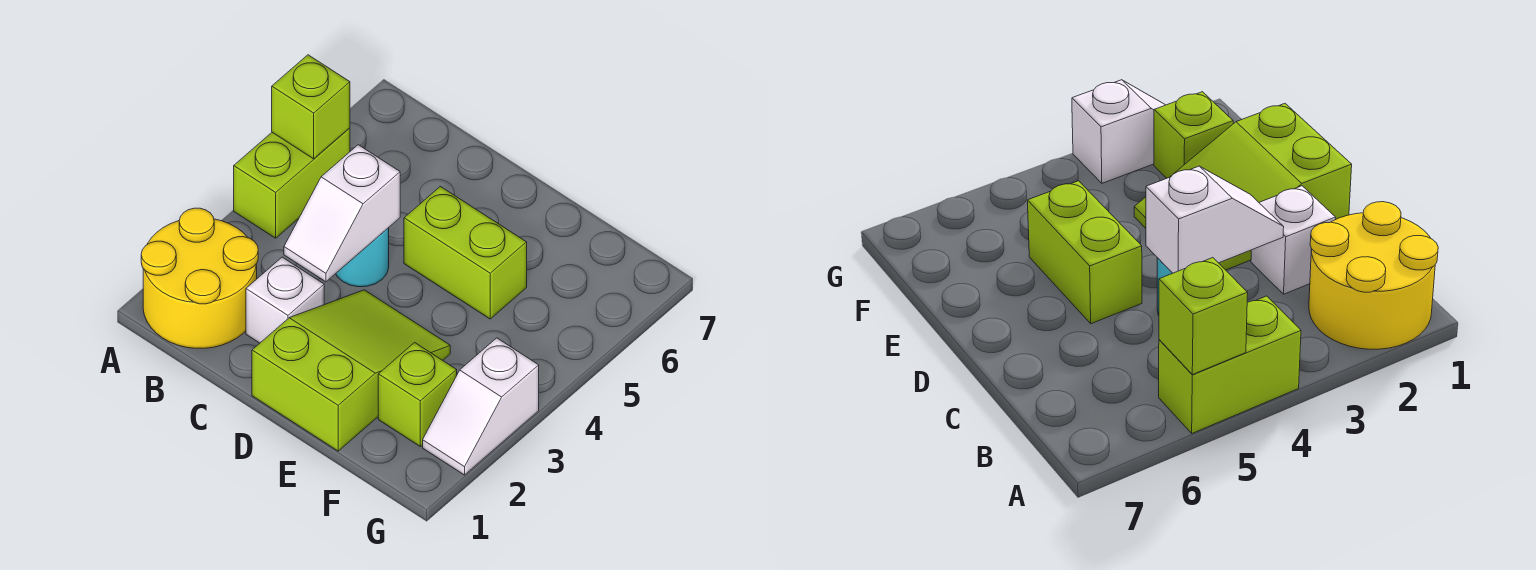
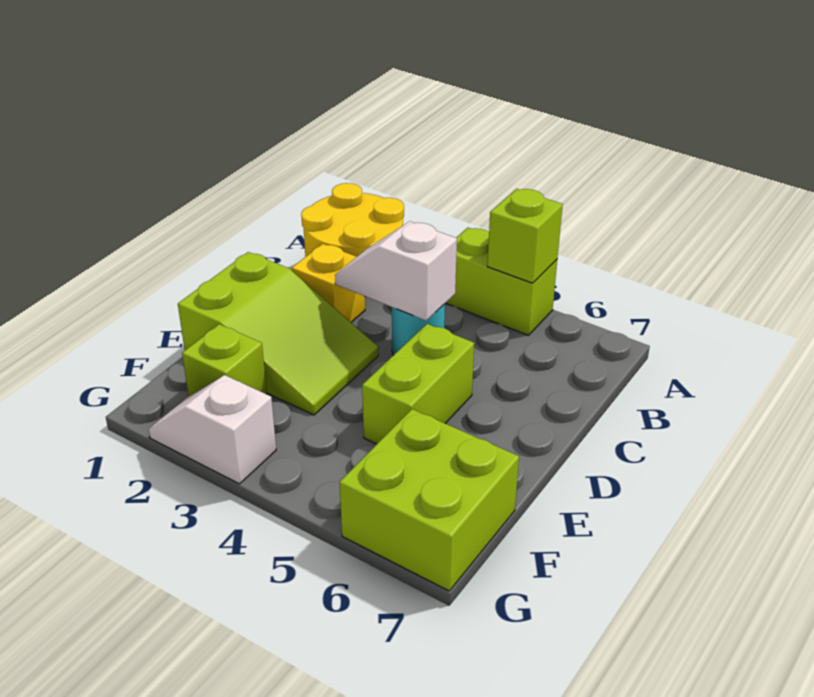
white brick C2 level 1 -> yellow brick C2 level 1
none -> lime brick F6:G7 level 1

